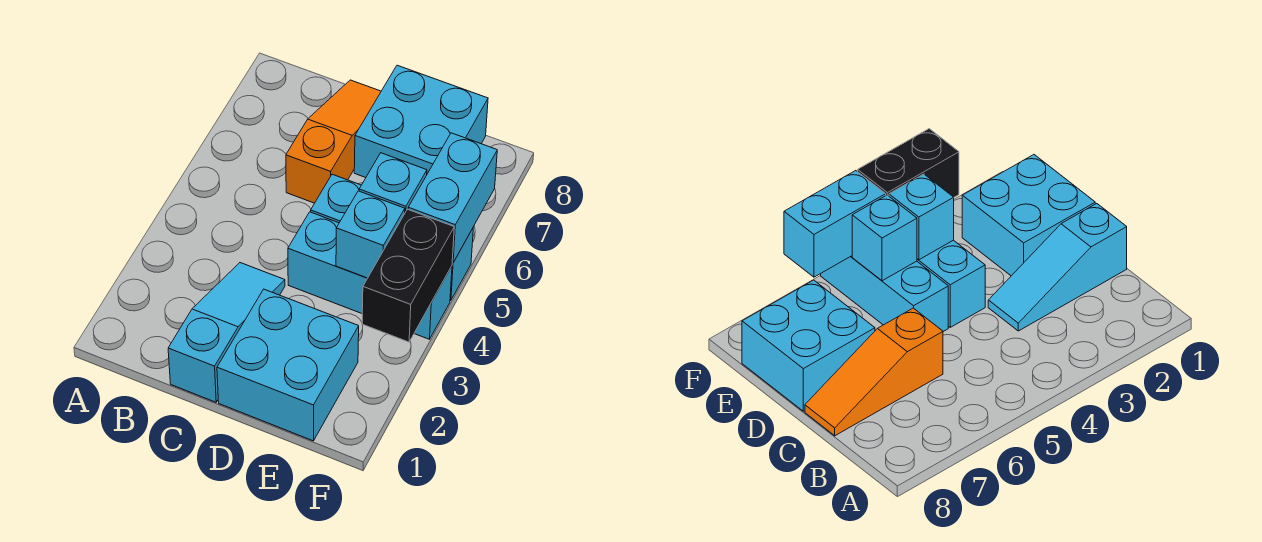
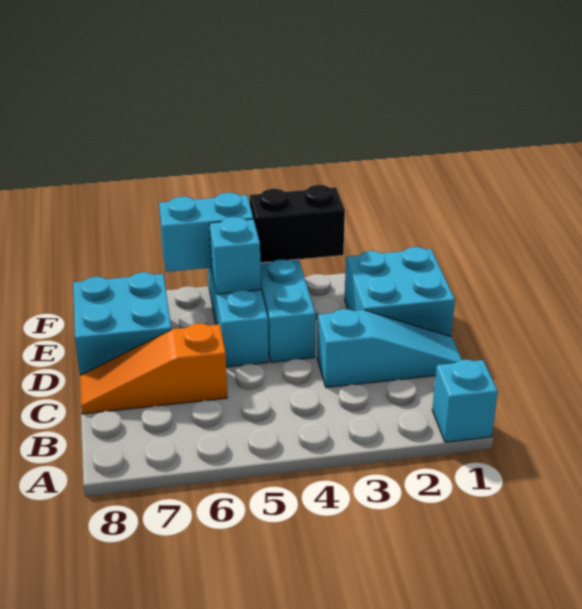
cyan slope C1:C3 level 1 top 1 -> cyan slope C1:C3 level 1 top 3
cyan brick E4 level 2 -> cyan brick A1 level 1

